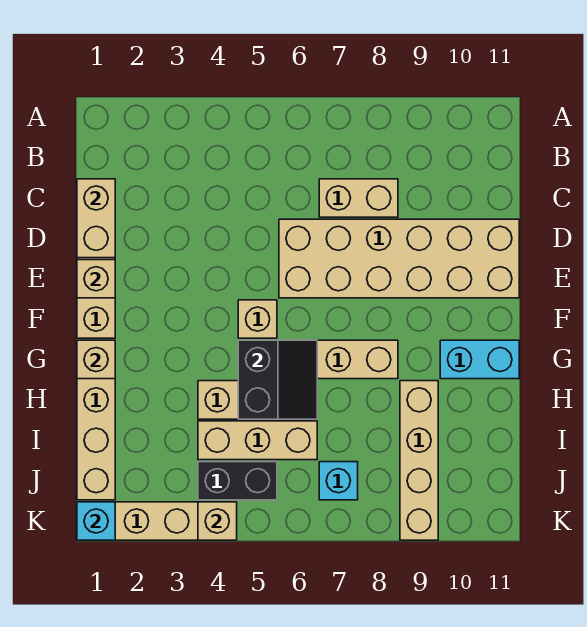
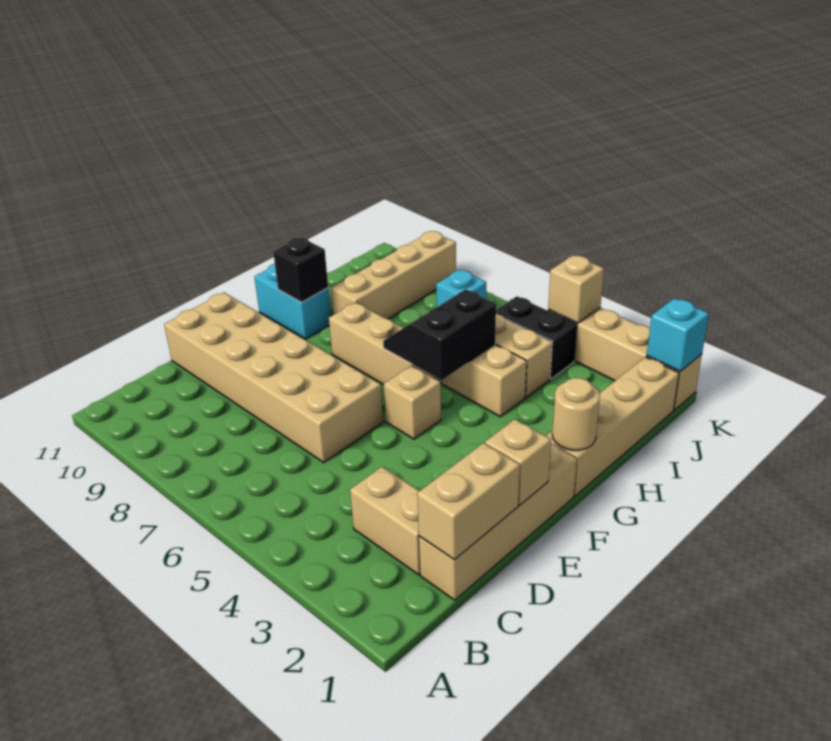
tan brick C7:C8 level 1 -> tan brick C2:C3 level 1
tan brick G1 level 2 -> tan round brick G1 level 2
none -> black brick G10 level 2

